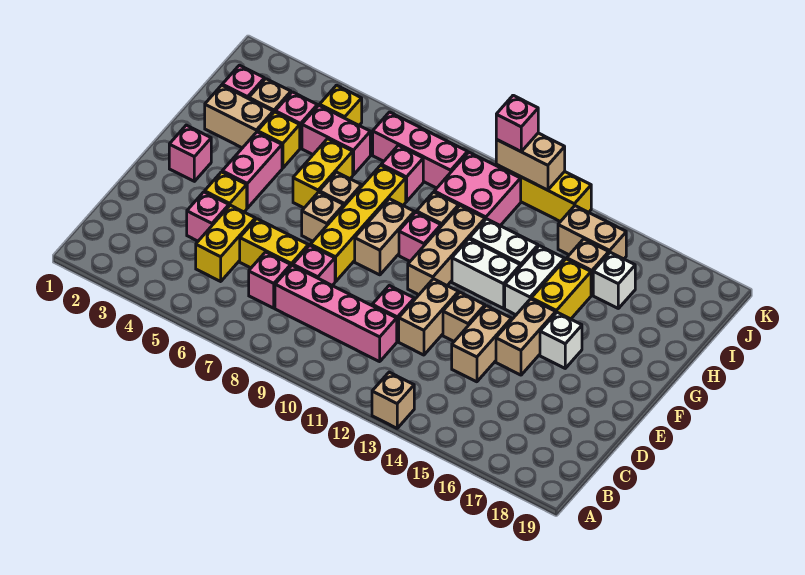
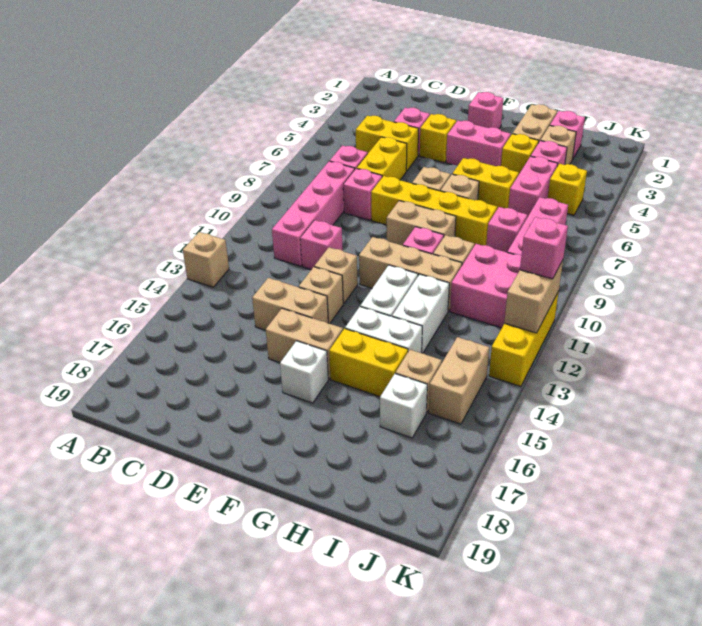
tan brick D12:E12 level 1 -> tan brick E12 level 1

